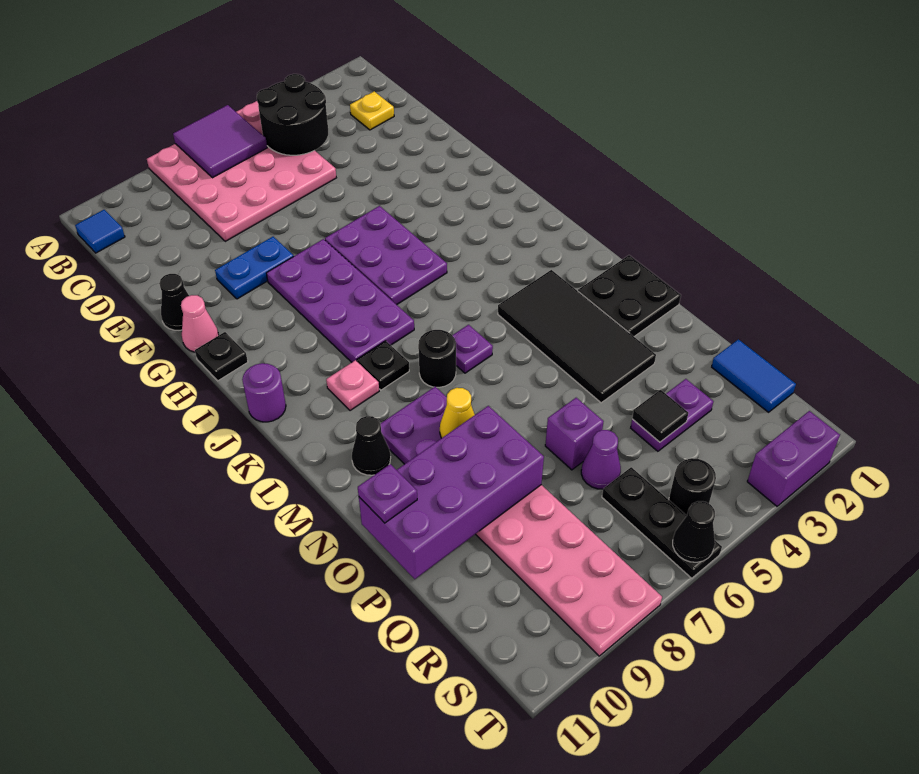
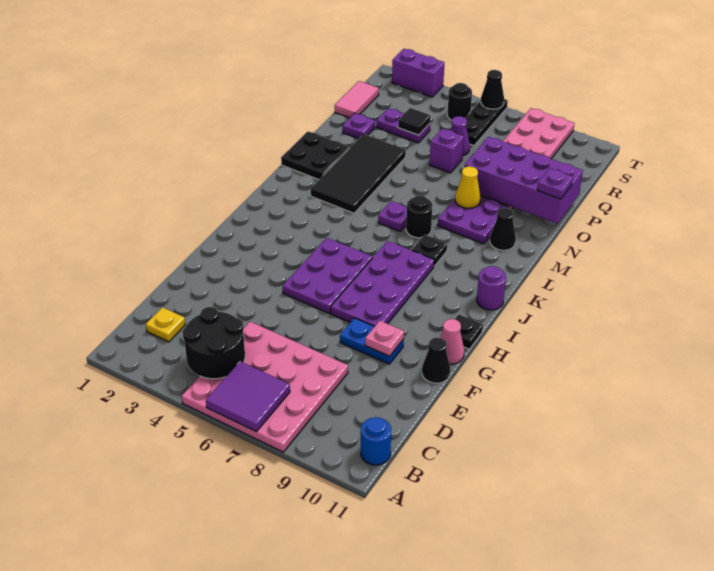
blue tile B11 level 1 -> blue round brick B11 level 1
pink plate K9 level 1 -> pink plate F9 level 2
none -> purple plate P2 level 1
blue tile Q1:R1 level 1 -> pink tile Q1:R1 level 1

